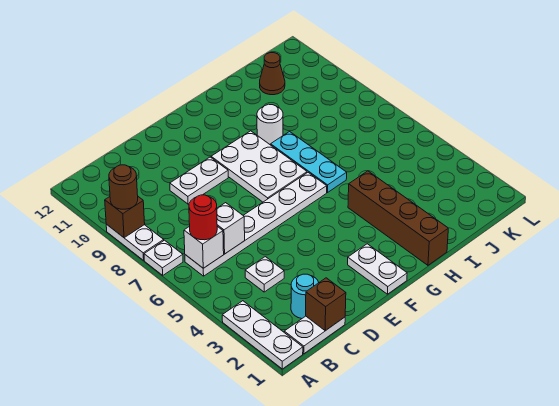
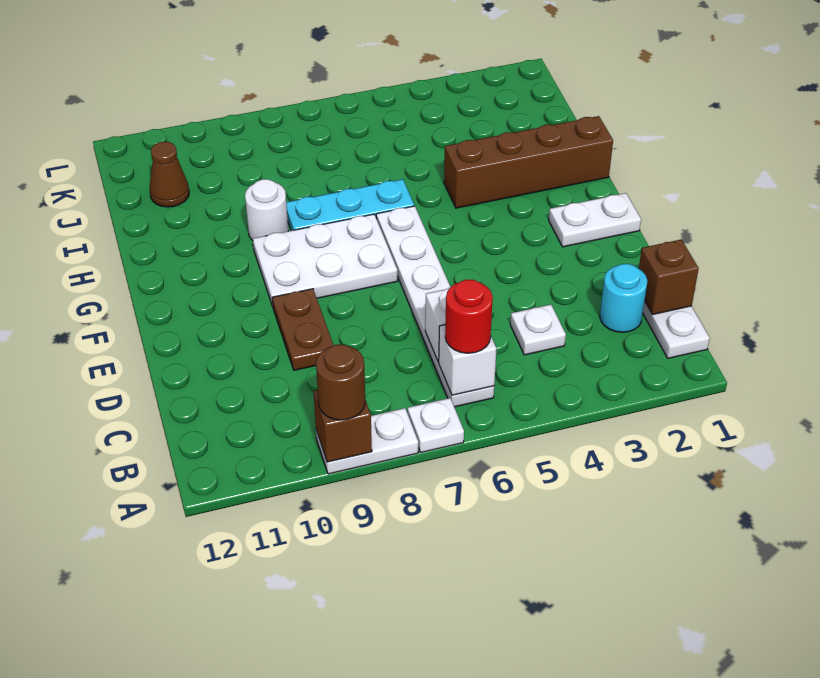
white plate A1:A3 level 1 -> none
white plate D9:E9 level 1 -> brown plate D9:E9 level 1

